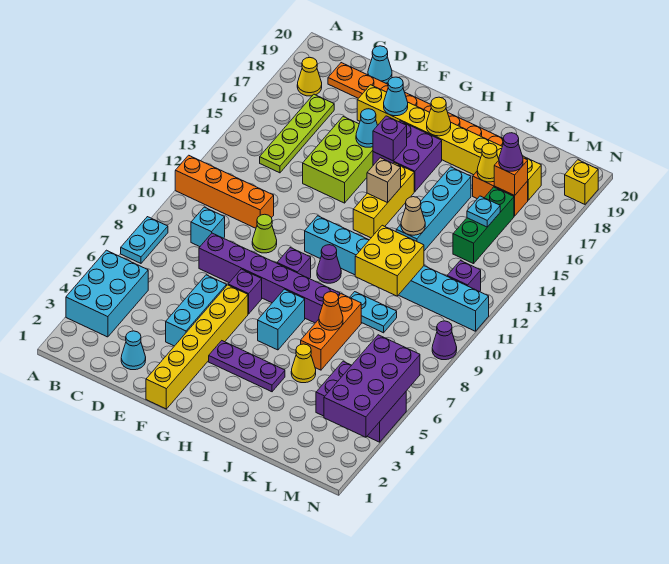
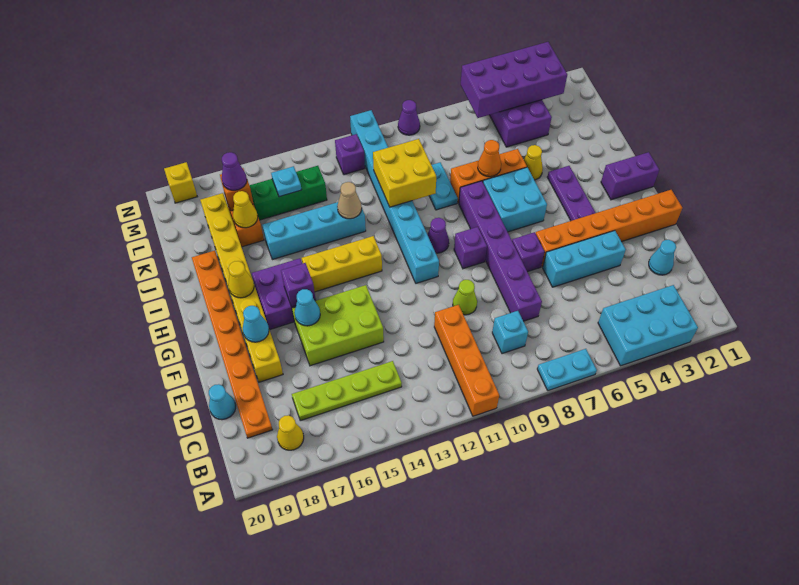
yellow brick F1:F6 level 1 -> orange brick F1:F6 level 1
none -> purple brick H1:H2 level 1
cyan brick H6:H7 level 1 -> cyan brick H6:I7 level 1
tan brick H14 level 2 -> none

